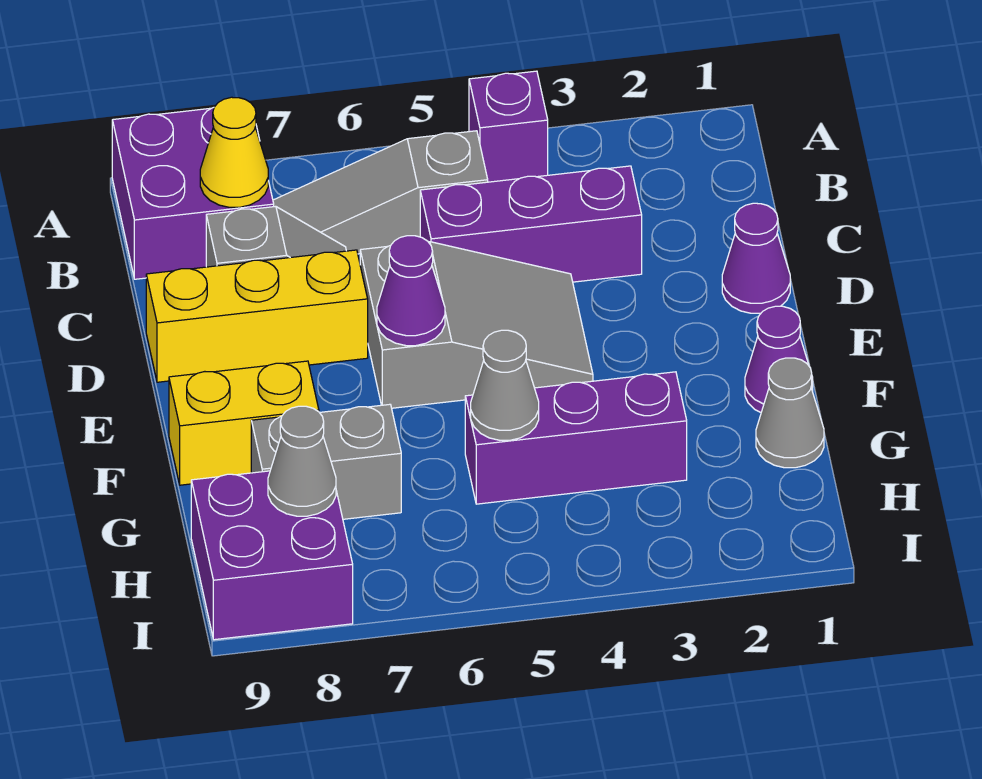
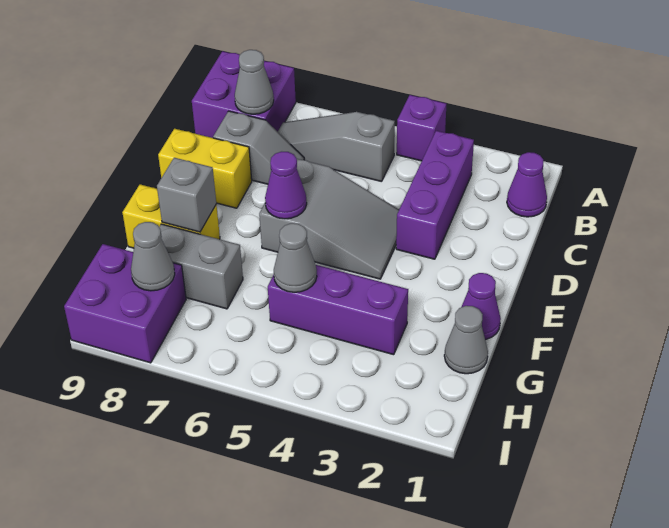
yellow cone B8 level 2 -> grey cone B8 level 2
purple brick C3:C5 level 1 -> purple brick B3:D3 level 1
purple cone D1 level 1 -> purple cone B1 level 1
yellow brick D7:D9 level 1 -> yellow brick D8:D9 level 1
none -> grey brick F8 level 2

